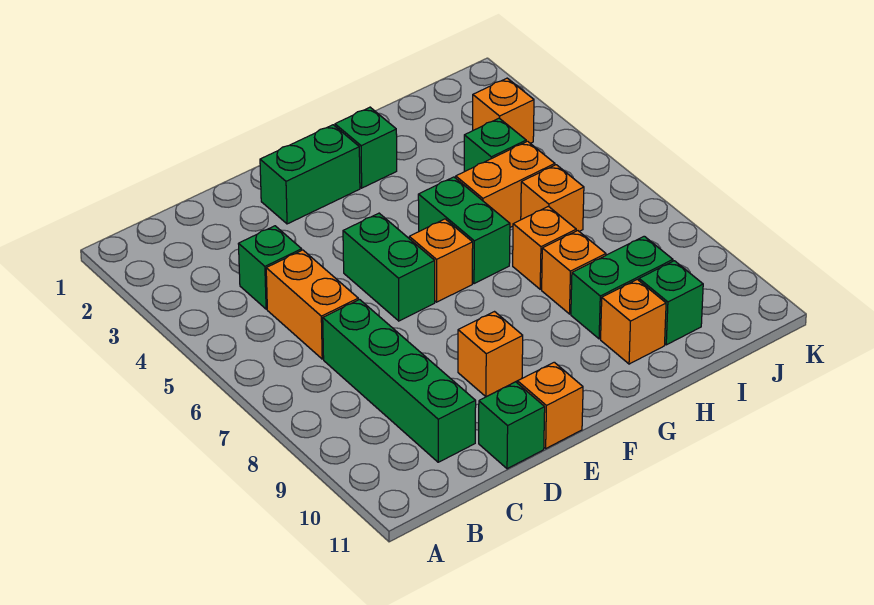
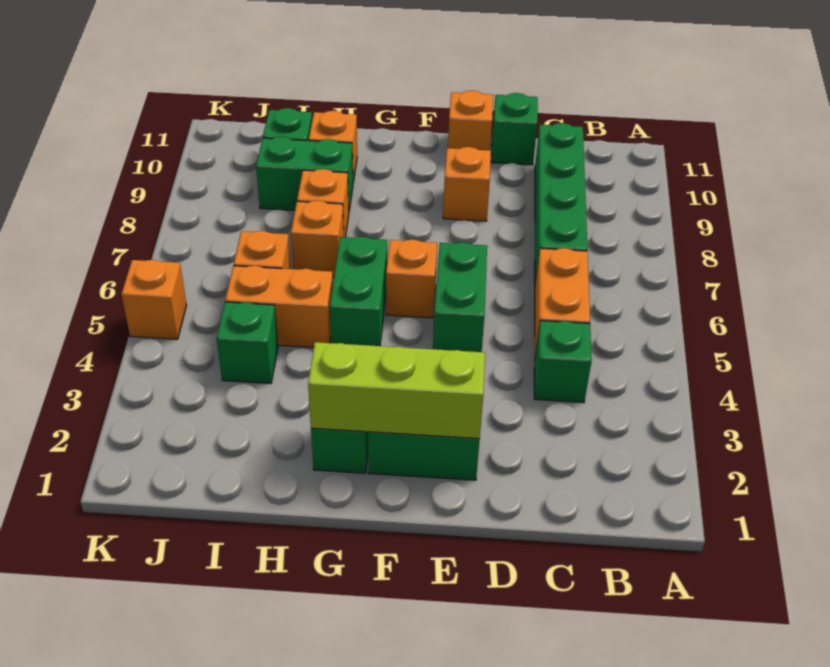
none -> lime brick E2:G2 level 2
orange brick J3 level 1 -> orange brick K5 level 1

